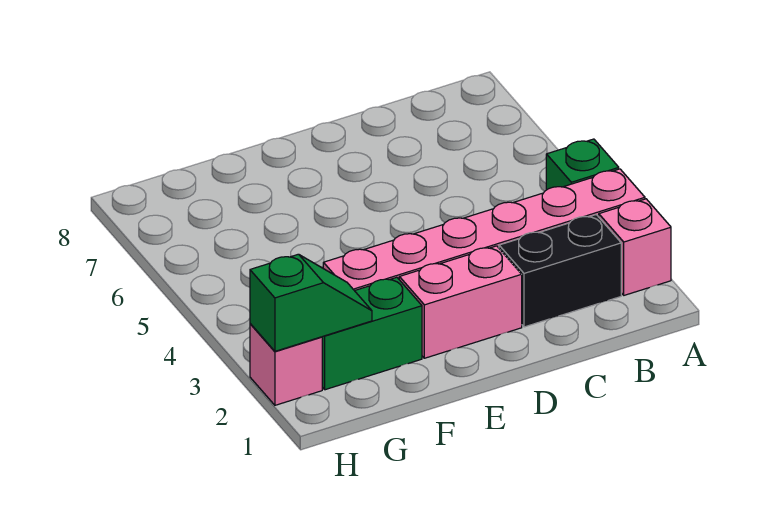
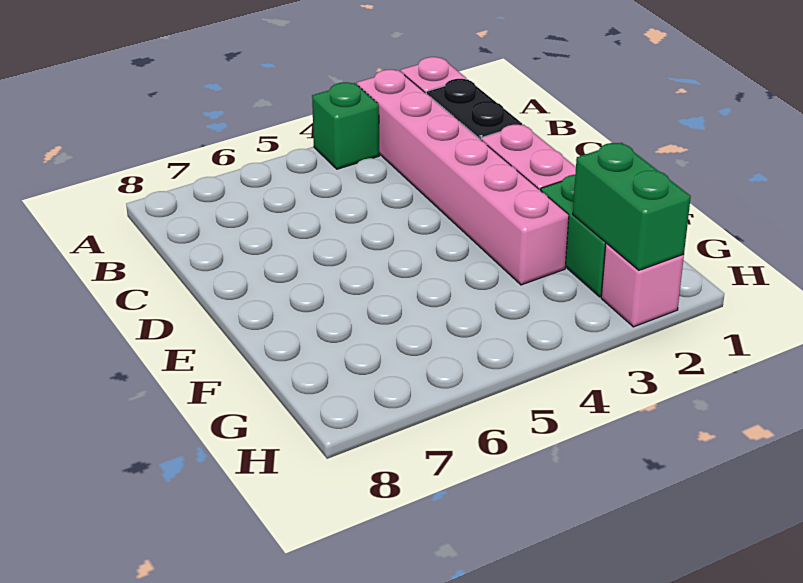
green slope G2:H2 level 2 top H -> green brick G2:H2 level 2

